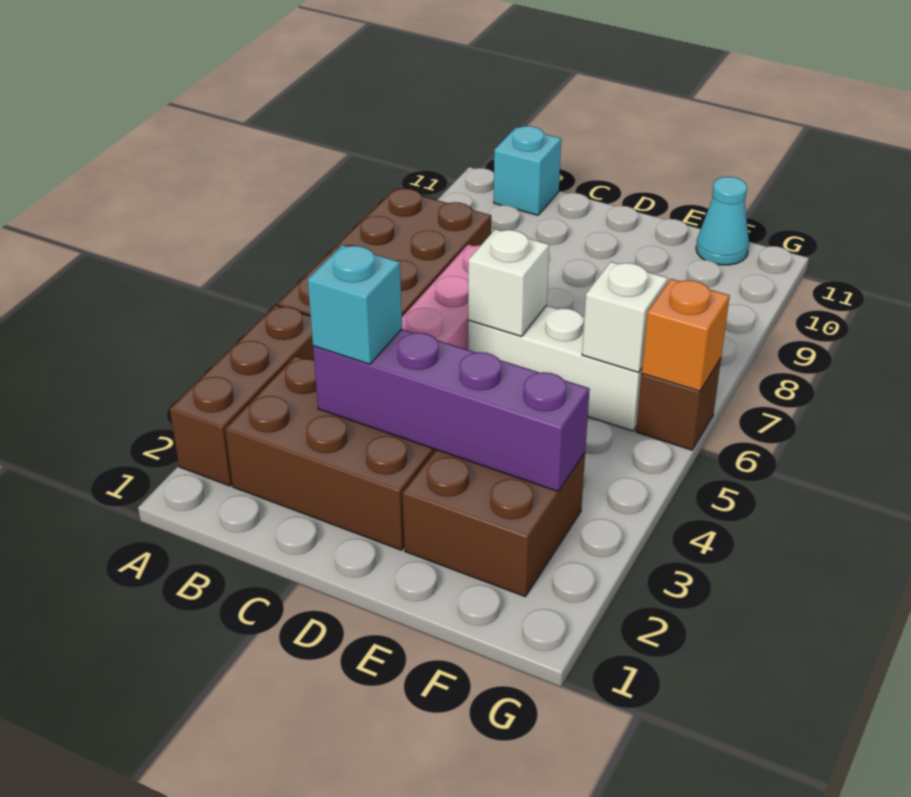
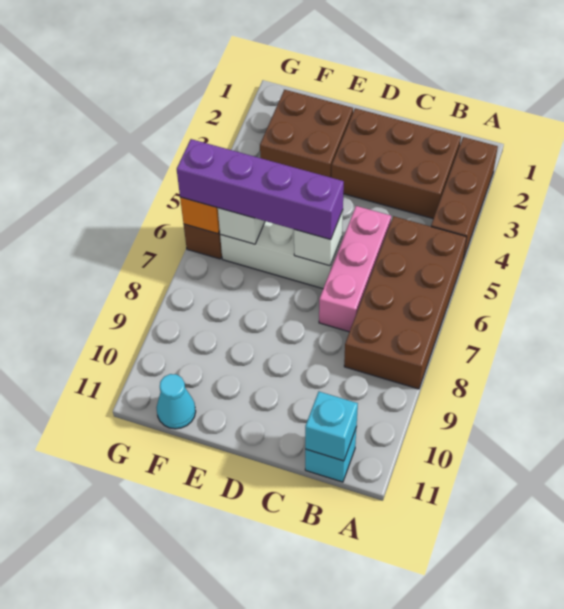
purple brick C3:F3 level 2 -> purple brick D6:G6 level 3
cyan brick C3 level 3 -> cyan brick B11 level 2

